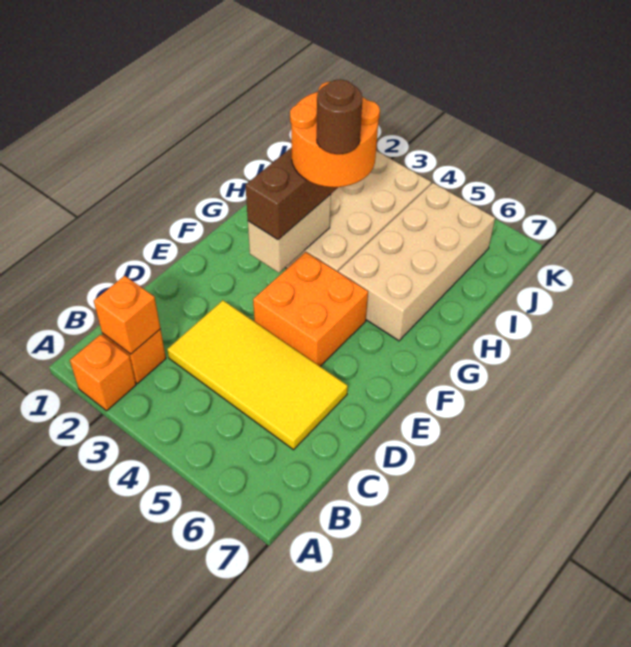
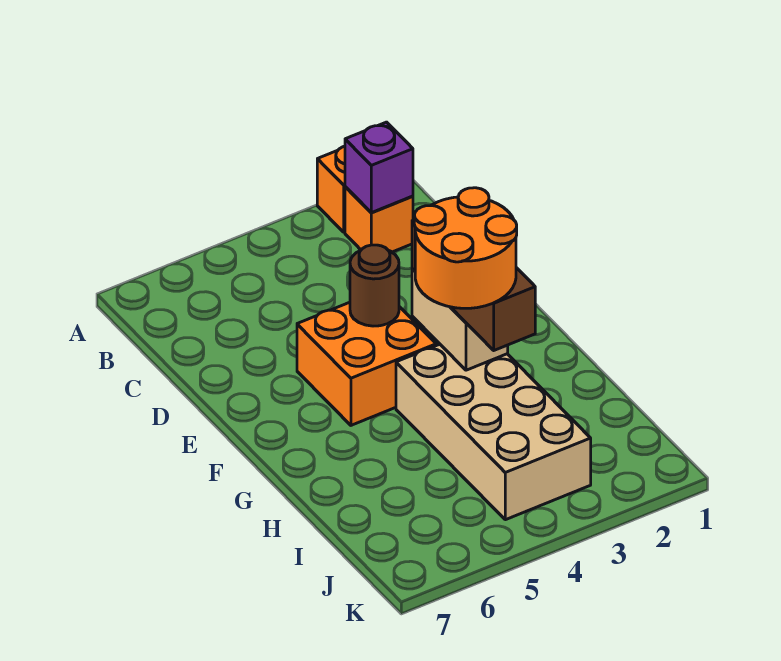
orange brick B2 level 2 -> purple brick B2 level 2
yellow tile C3:D6 level 1 -> none
brown round brick G4 level 5 -> brown round brick E4 level 2
tan brick G5:J6 level 1 -> none

